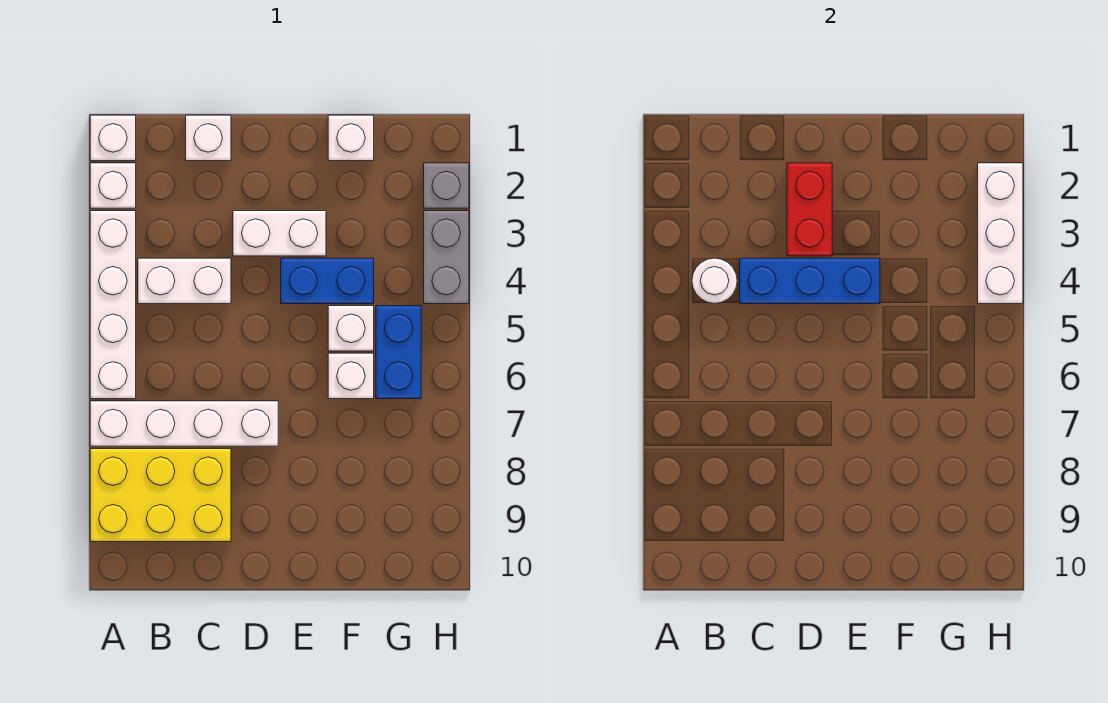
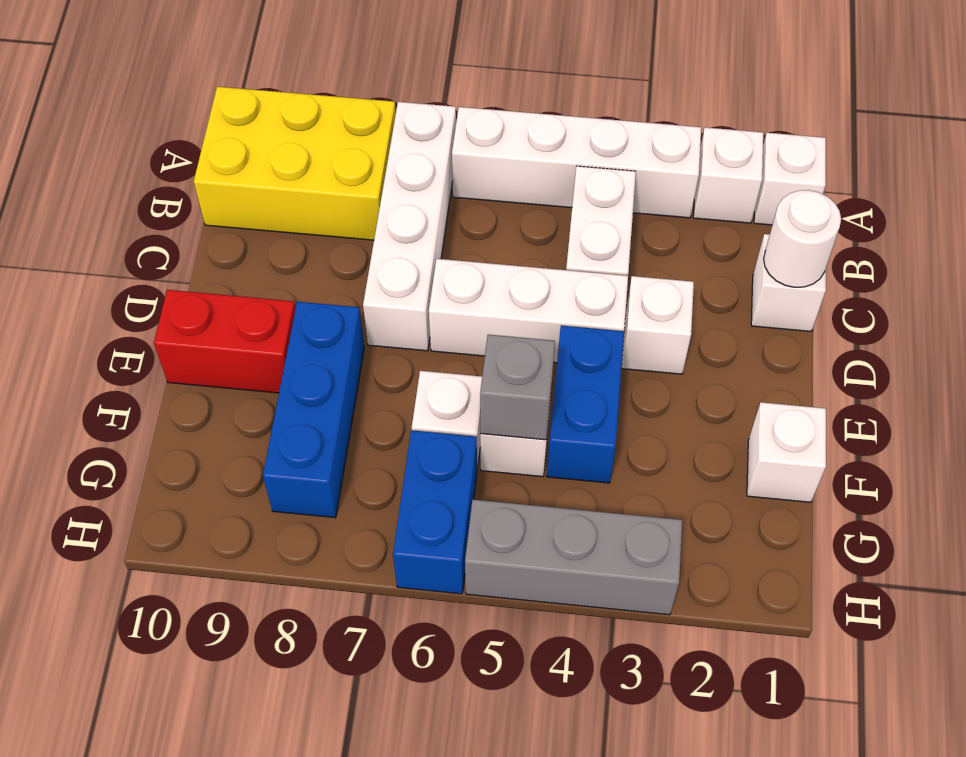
yellow brick A8:C9 level 1 -> yellow brick A8:B10 level 1
white round brick B4 level 2 -> white round brick C1 level 2
blue brick C4:E4 level 2 -> blue brick E8:G8 level 1
red brick D2:D3 level 2 -> red brick E9:E10 level 1
white brick D3:E3 level 1 -> white brick D3 level 1
blue brick G5:G6 level 1 -> blue brick G6:H6 level 1
grey brick H2 level 1 -> grey brick F5 level 2
white brick H2:H4 level 2 -> white brick D4:D6 level 1
grey brick H3:H4 level 1 -> grey brick H3:H5 level 1

